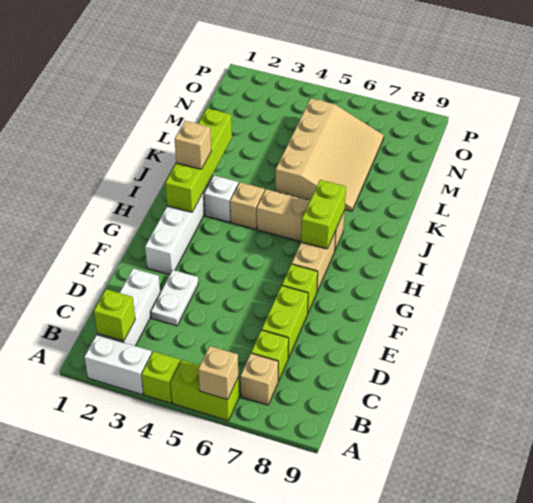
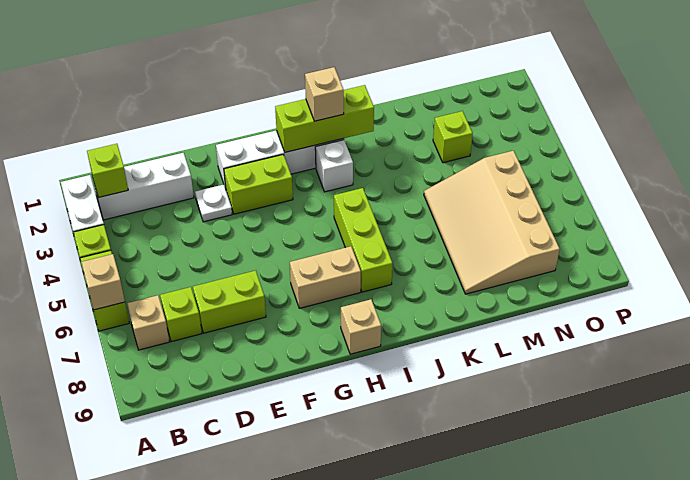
white plate D3:E3 level 1 -> white plate E3 level 1
lime brick F7 level 1 -> lime brick M3 level 1
lime brick H2:K2 level 2 -> lime brick H2:J2 level 2
lime brick H7:I7 level 2 -> lime brick F3:G3 level 1
tan brick I4 level 1 -> tan brick H9 level 1
tan brick I5:I7 level 1 -> lime brick I5:I7 level 1
tan slope K5:N7 level 1 top 5 -> tan slope L5:N8 level 1 top N

